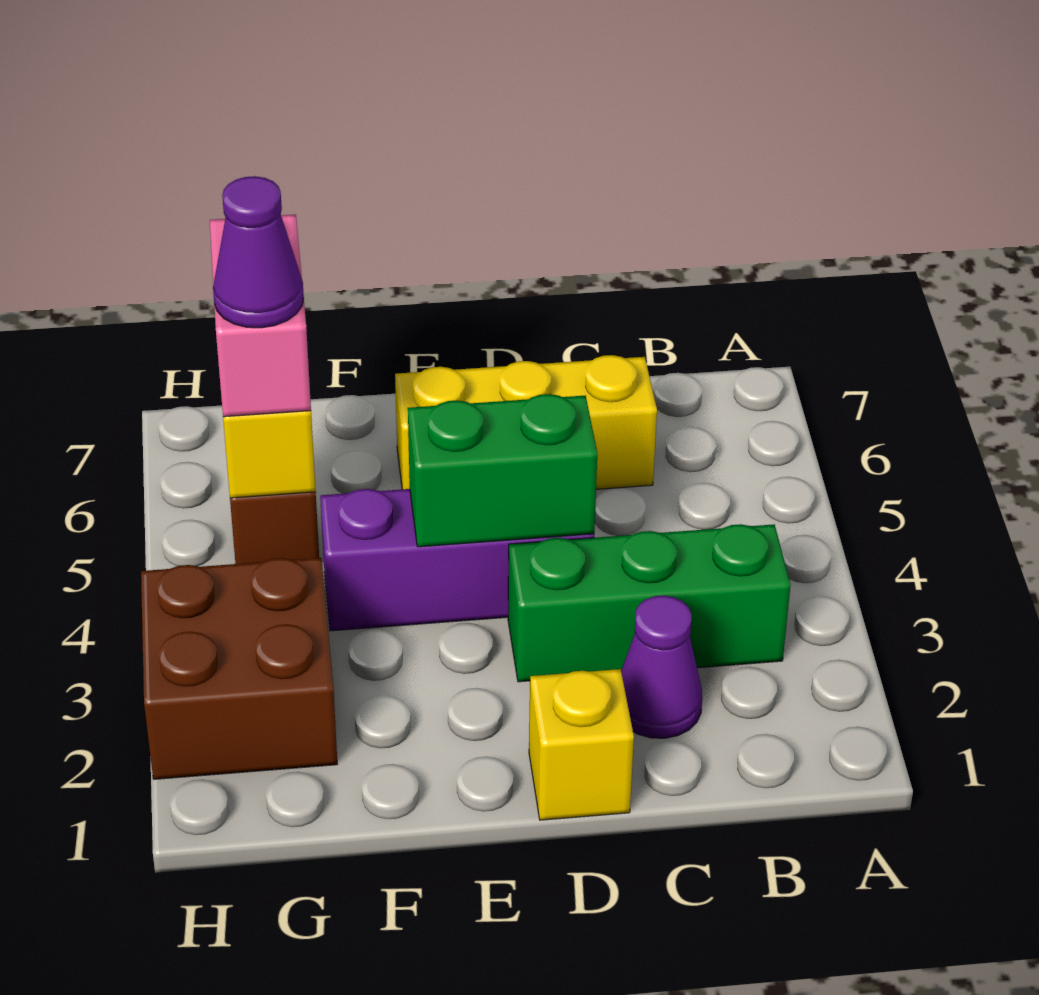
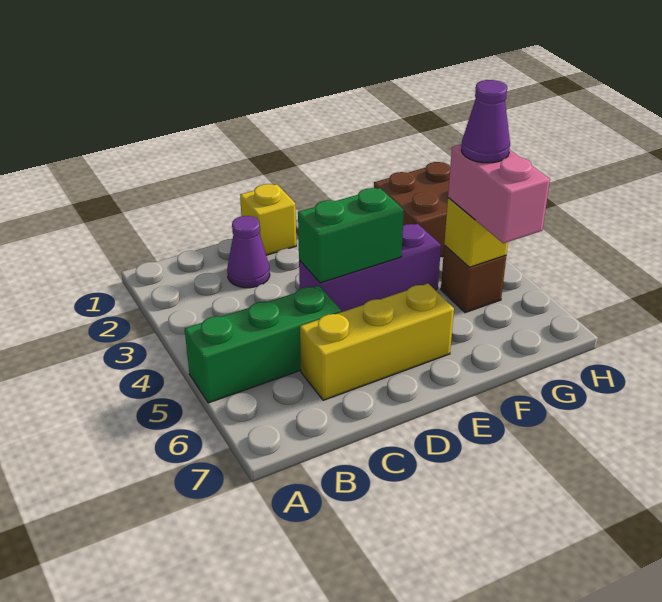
green brick B3:D3 level 1 -> green brick A5:C5 level 1

